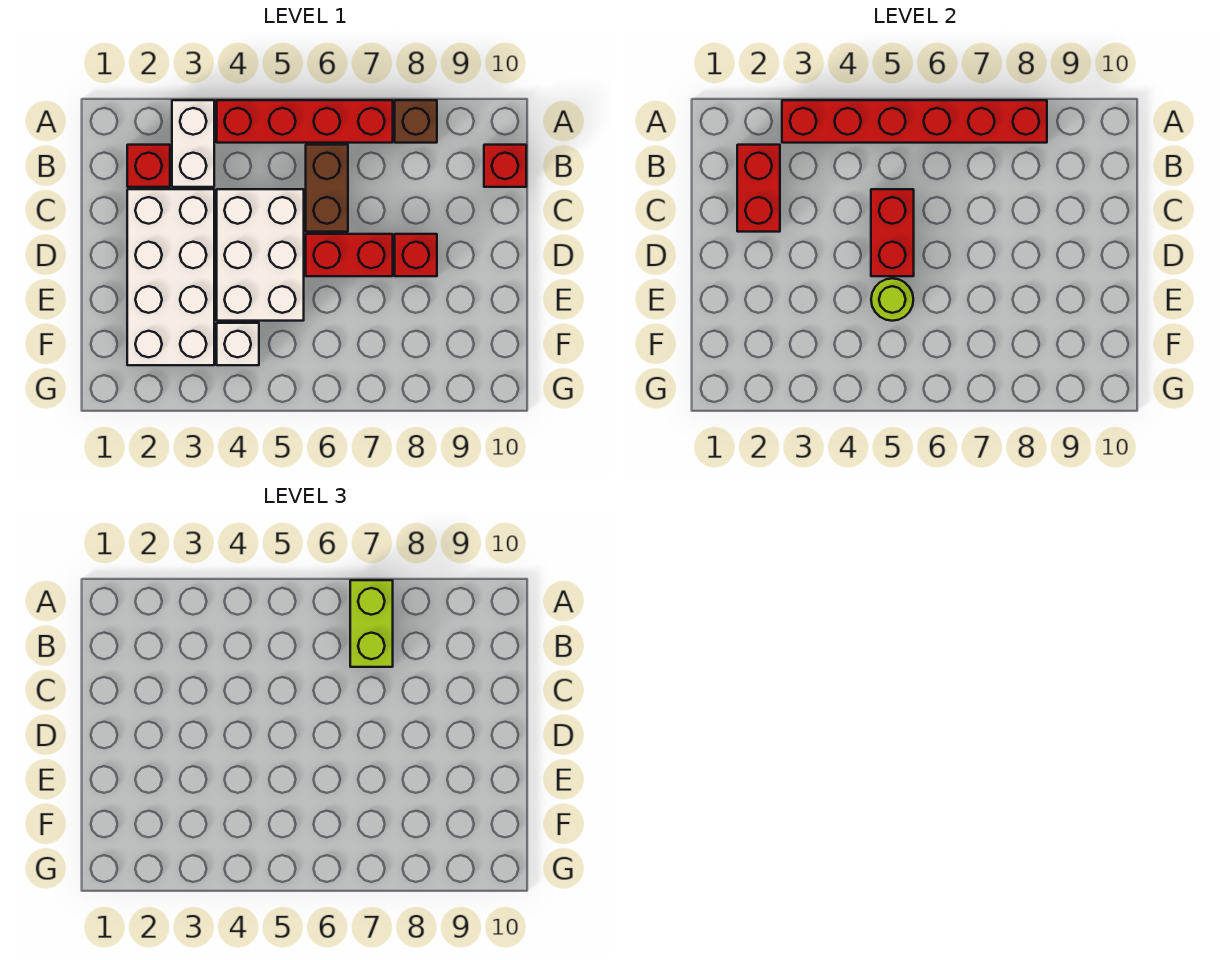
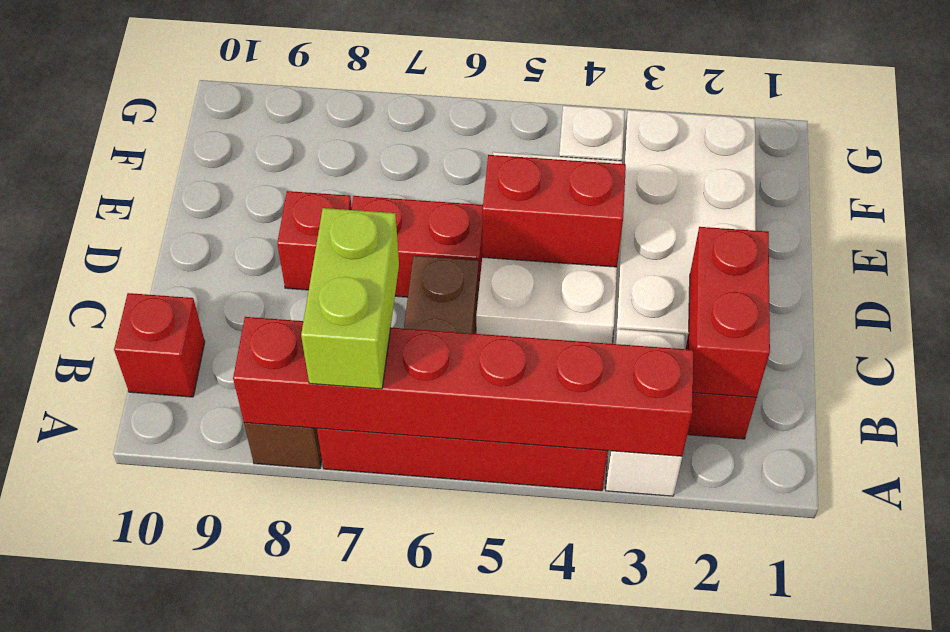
red brick C5:D5 level 2 -> red brick D4:D5 level 2
lime round brick E5 level 2 -> none

